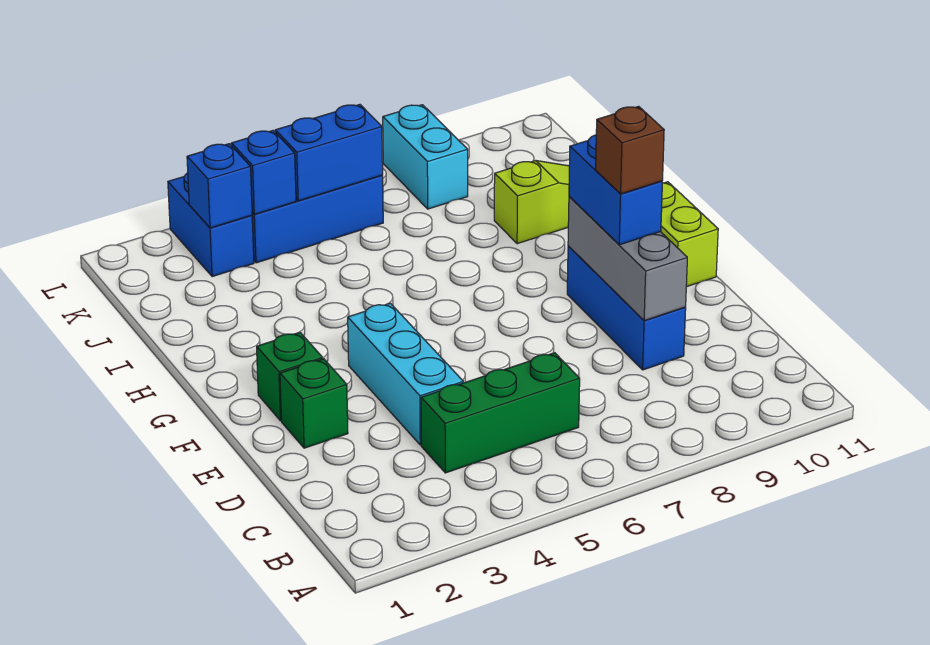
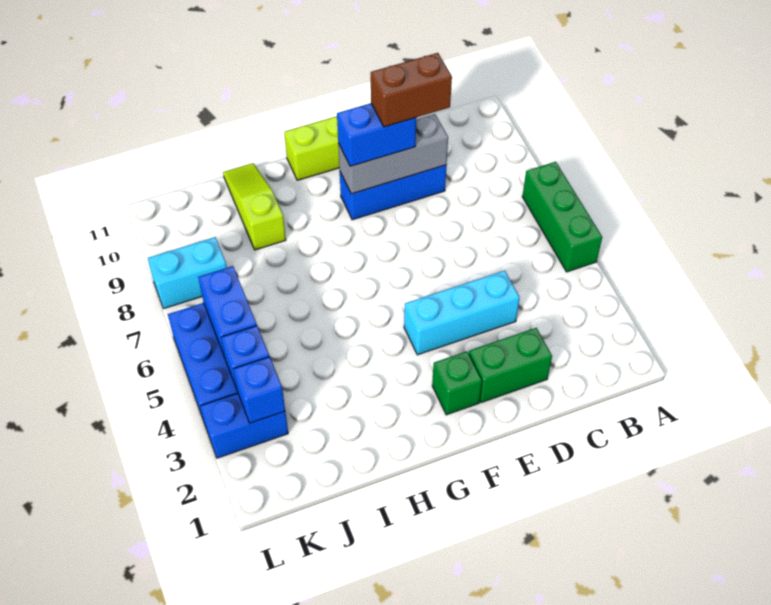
green brick C4:C6 level 1 -> green brick A5:A7 level 1
green brick E2 level 1 -> green brick D2:E2 level 1
brown brick E9 level 4 -> brown brick D9:E9 level 4

